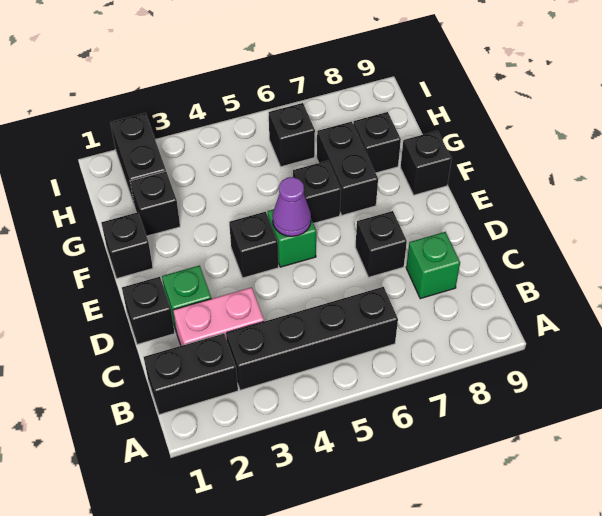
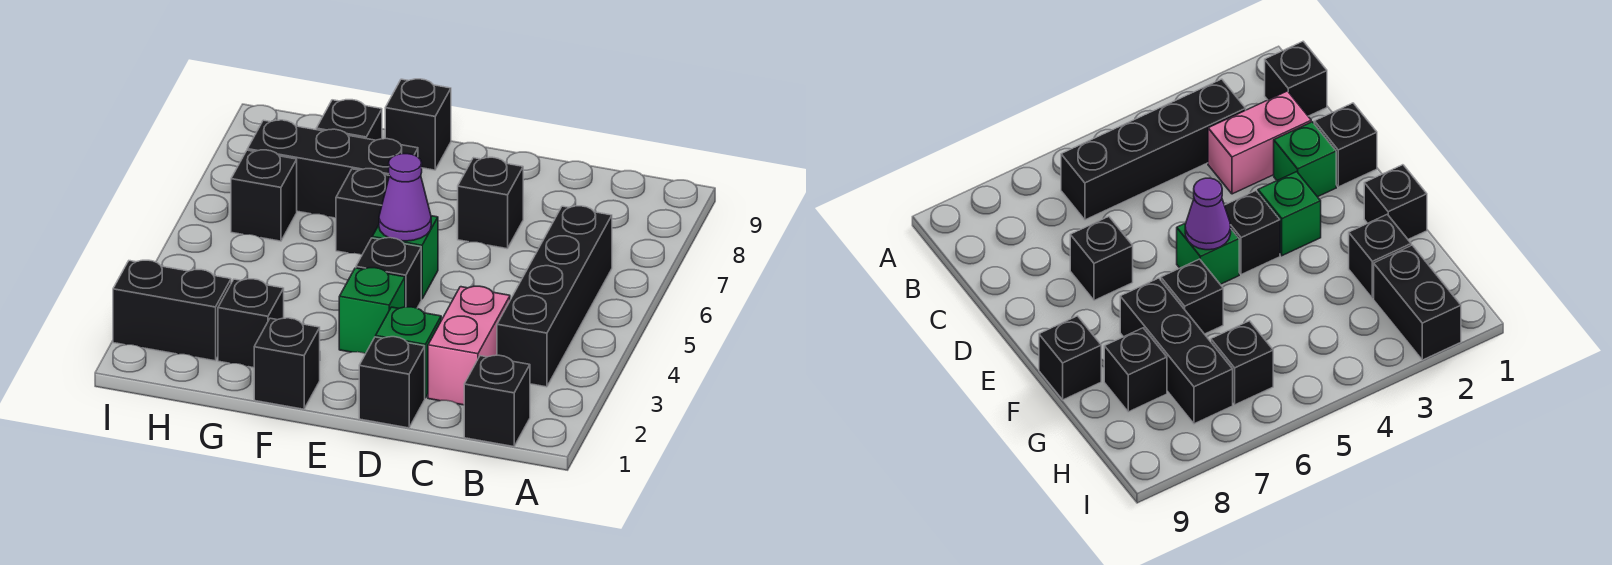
black brick B1:B2 level 1 -> black brick B1 level 1
green brick C8 level 1 -> green brick E3 level 1
black brick F7:G7 level 1 -> black brick F7:H7 level 1

